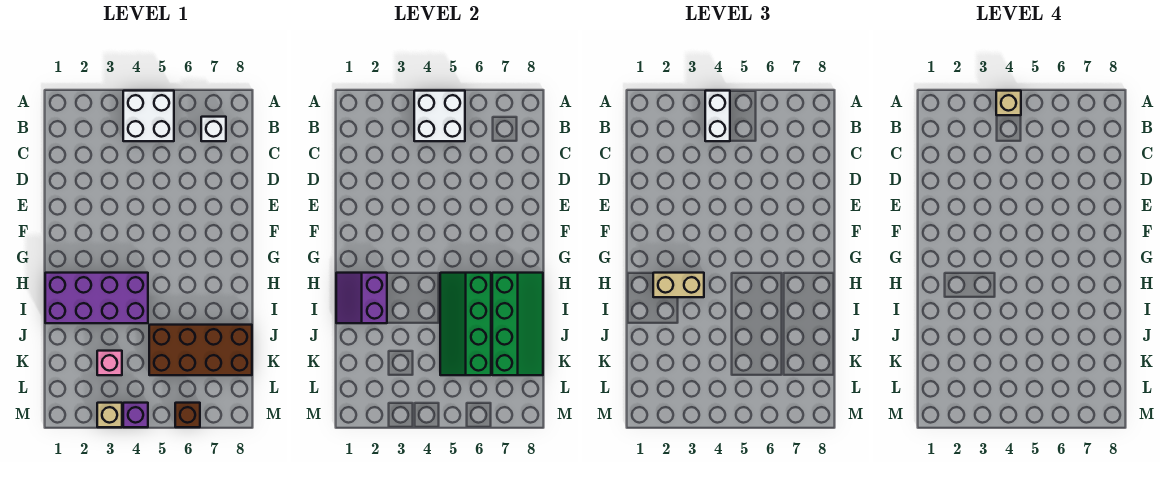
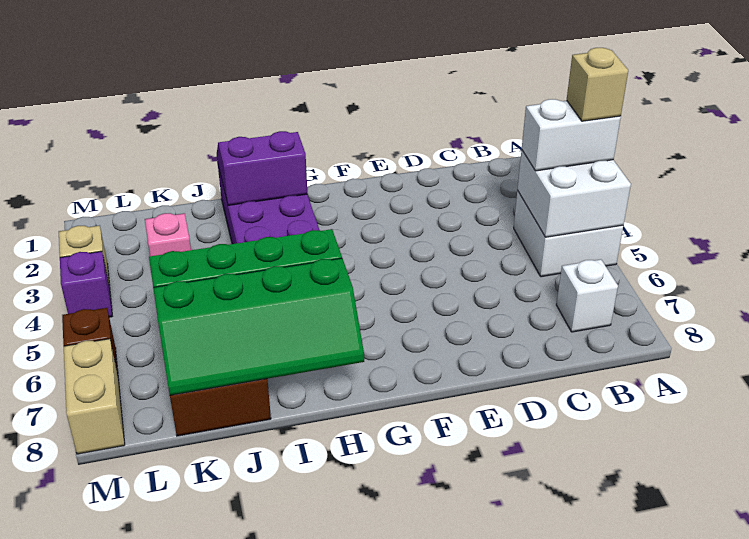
tan brick H2:H3 level 3 -> tan brick M7:M8 level 1

